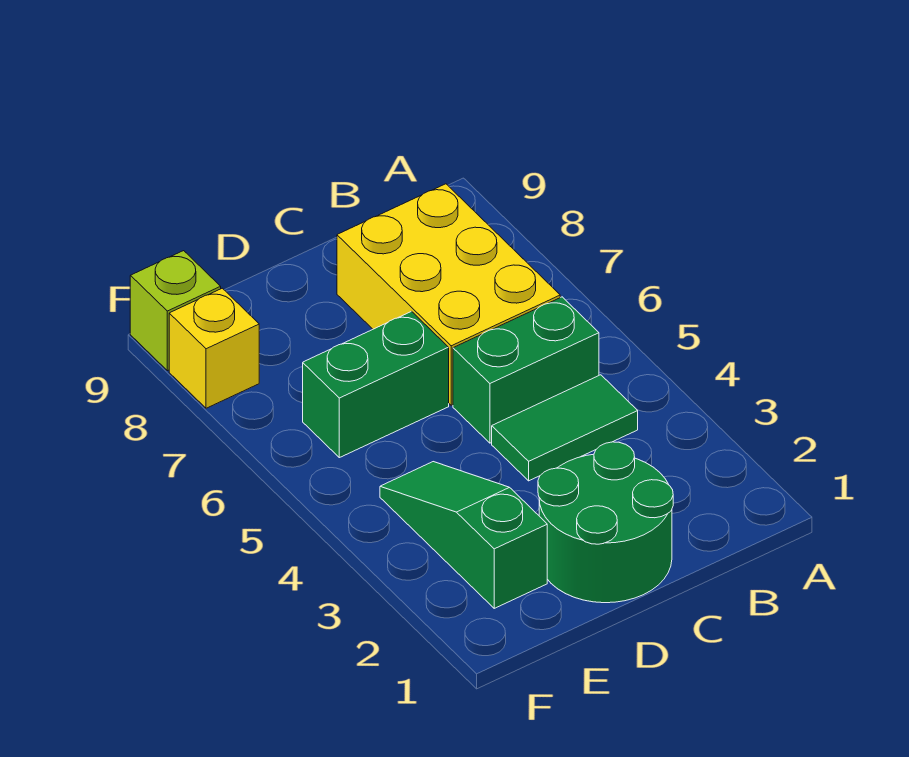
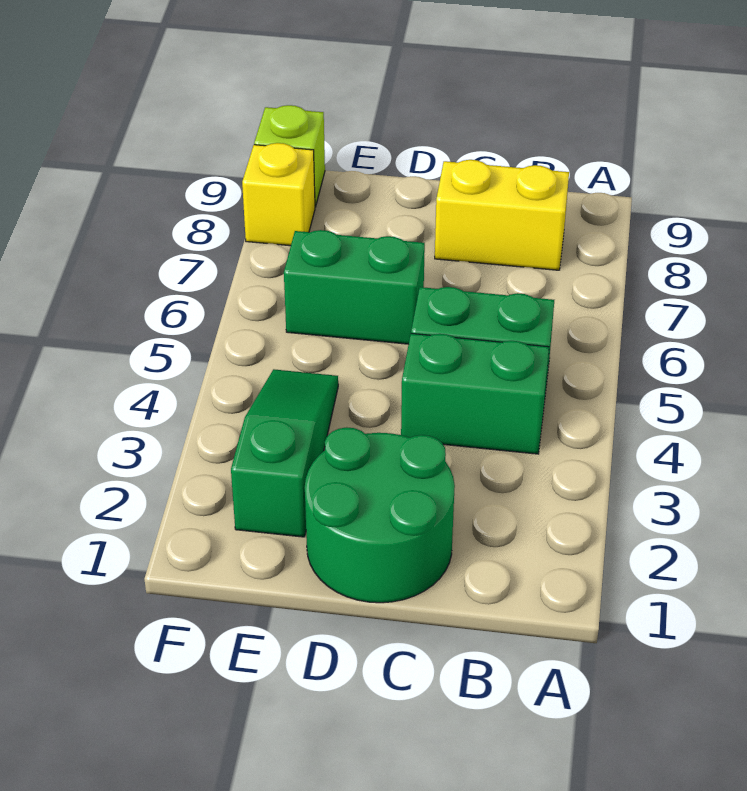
green tile B4:C4 level 1 -> green brick B4:C4 level 1
yellow brick B6:C8 level 1 -> yellow brick B8:C8 level 1

